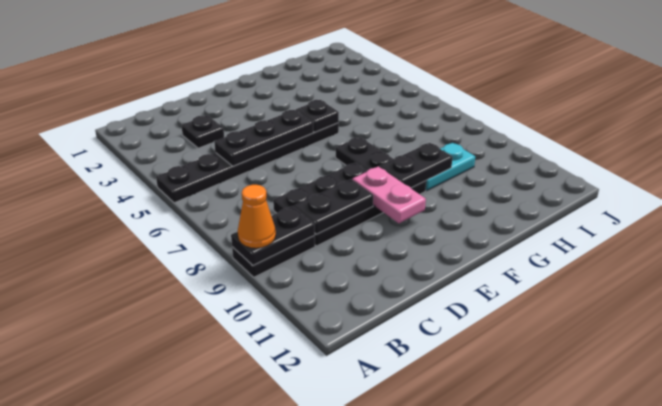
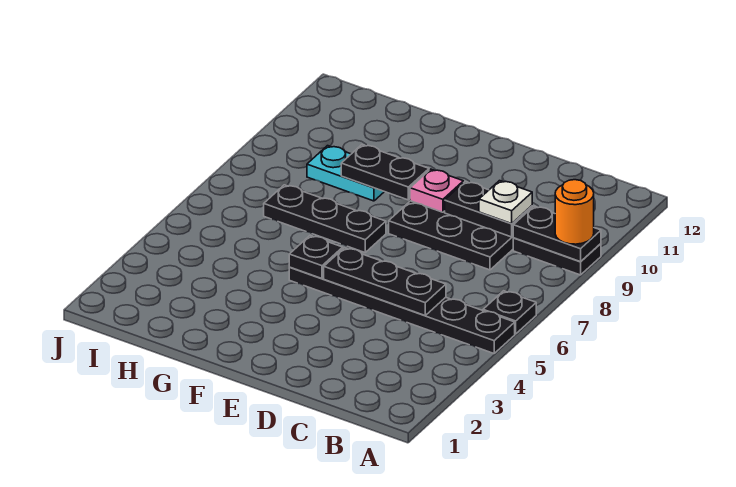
orange cone A9 level 3 -> orange round brick A9 level 3
black plate C3 level 1 -> black plate A6 level 1
none -> white plate C9 level 3
pink plate E9:E10 level 2 -> pink plate E9 level 2
black plate F7:F9 level 1 -> black plate F7:H7 level 1

